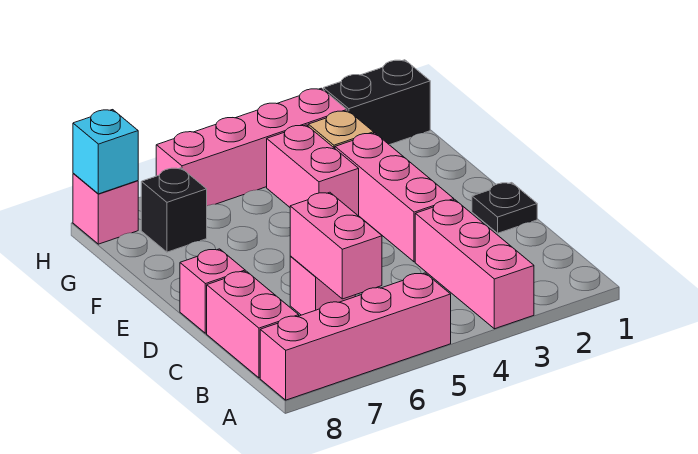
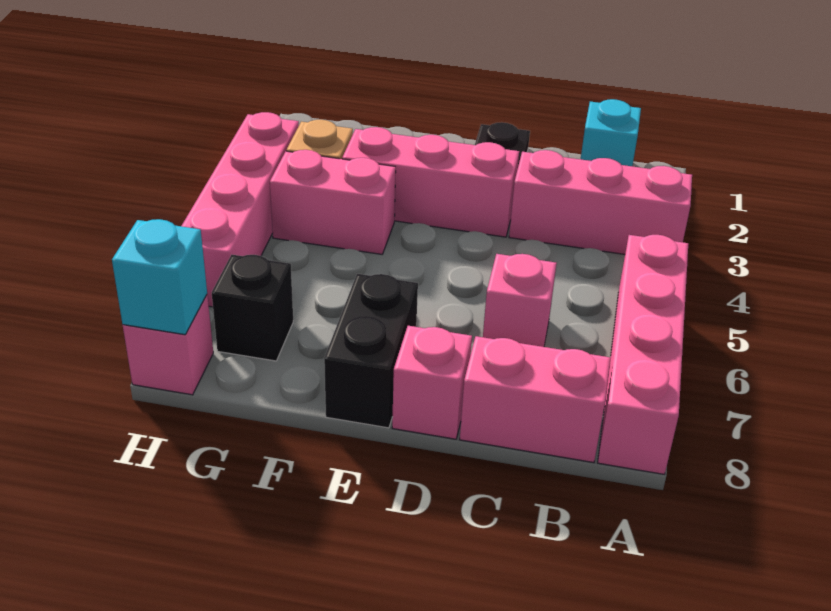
none -> cyan brick B1 level 1
pink brick B6:C6 level 2 -> none
black brick H1:H2 level 1 -> black brick E7:E8 level 1

